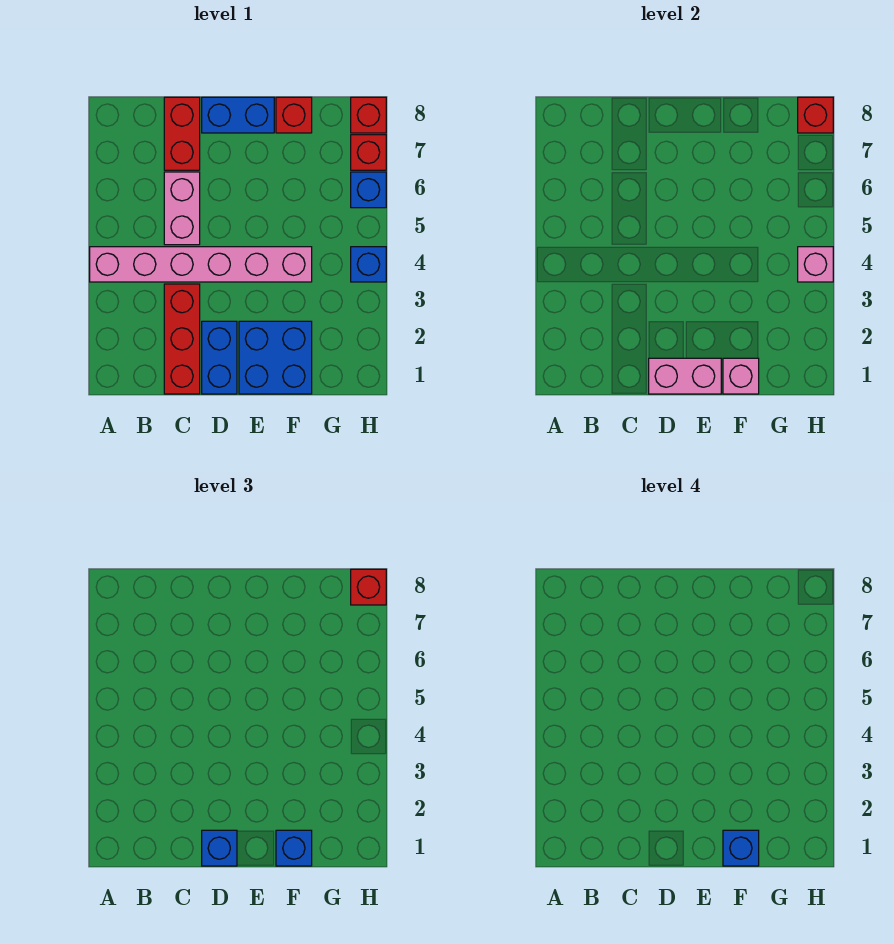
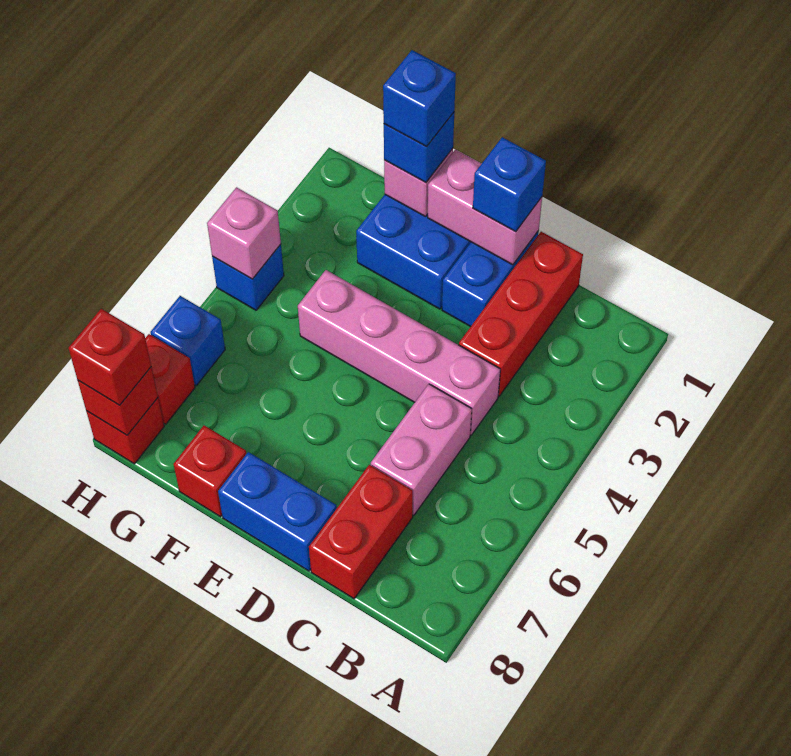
pink brick A4:F4 level 1 -> pink brick C4:F4 level 1

